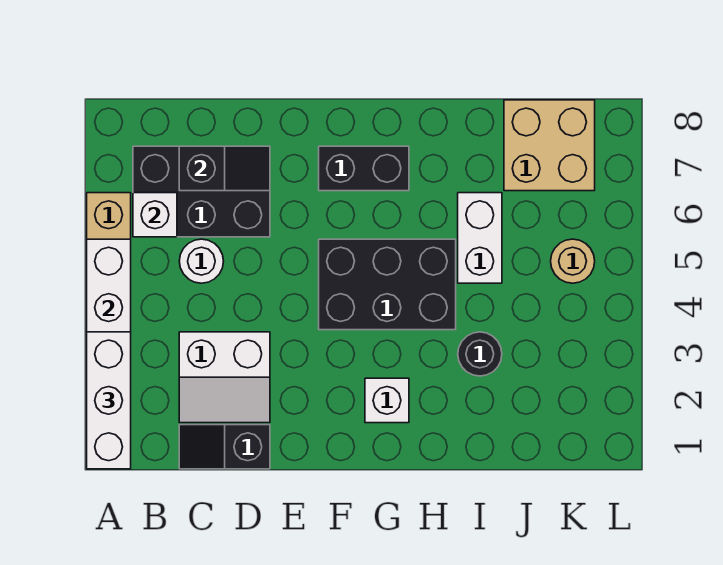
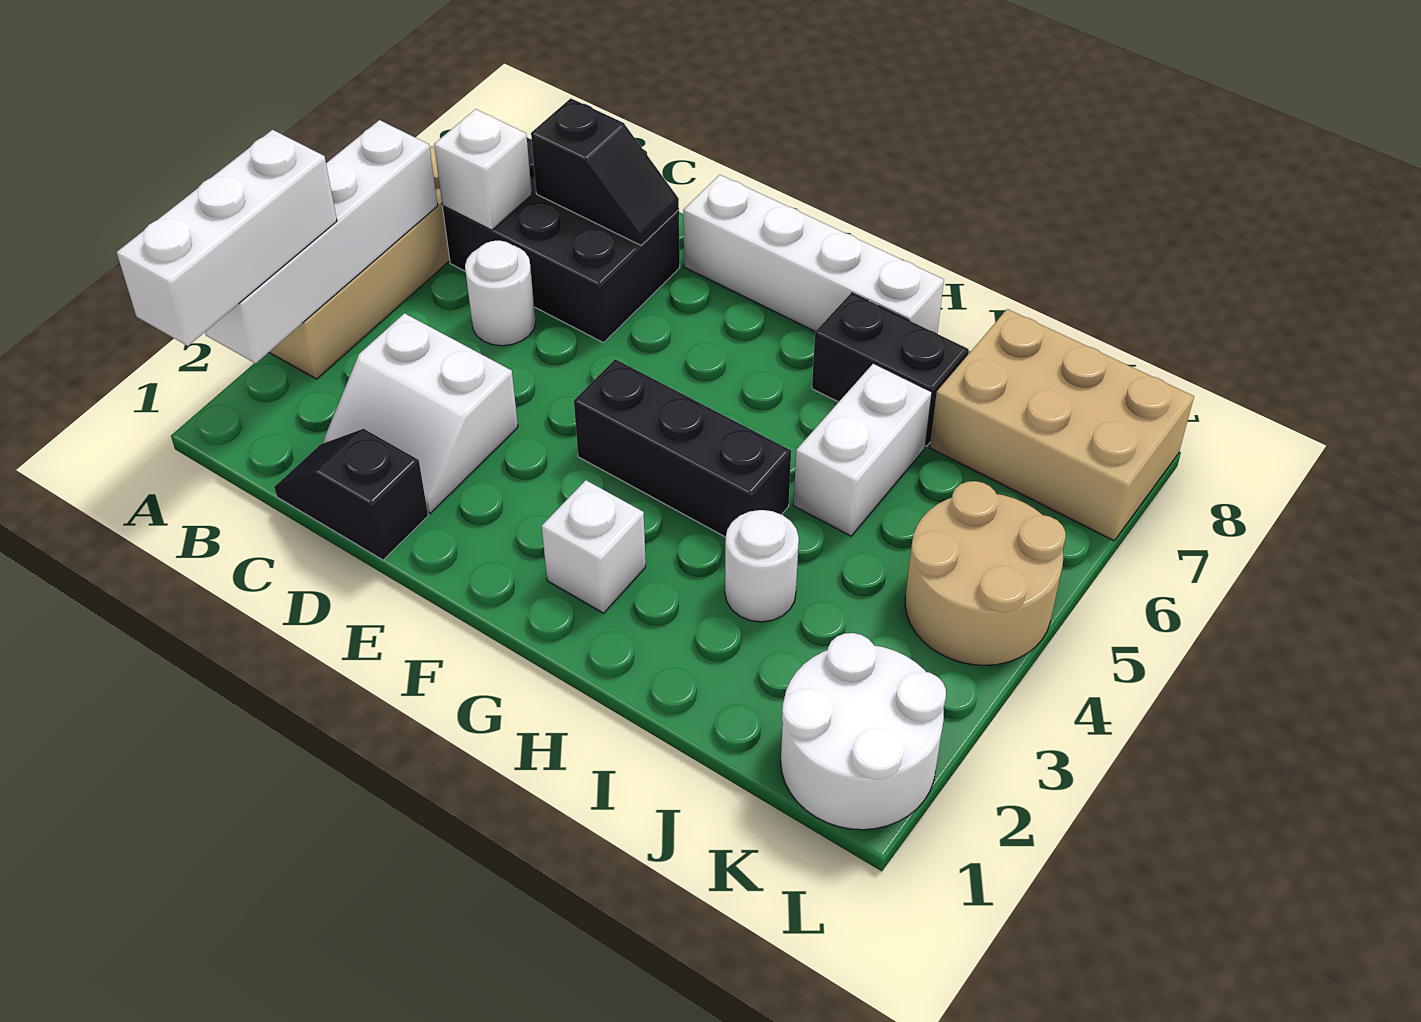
none -> white brick E8:H8 level 1
black brick F4:H5 level 1 -> black brick F4:H4 level 1
black brick F7:G7 level 1 -> black brick H7:I7 level 1
black round brick I3 level 1 -> white round brick I3 level 1
tan brick J7:K8 level 1 -> tan brick J7:L8 level 1
none -> white round brick K1:L2 level 1
tan round brick K5 level 1 -> tan round brick K4:L5 level 1

